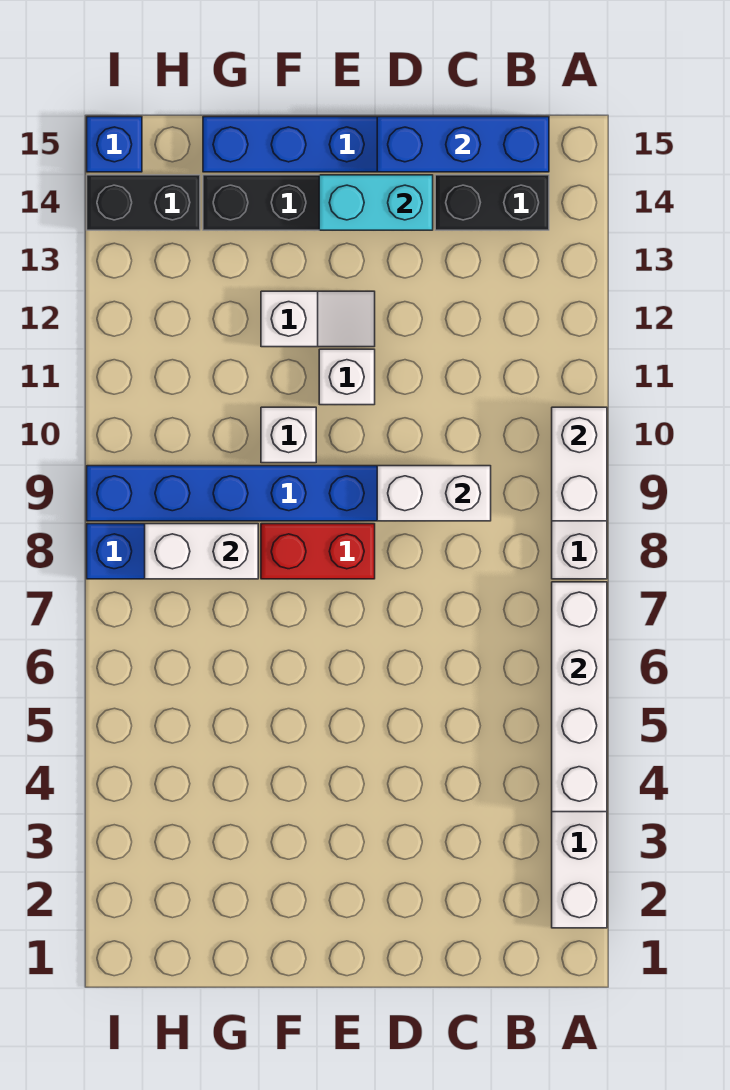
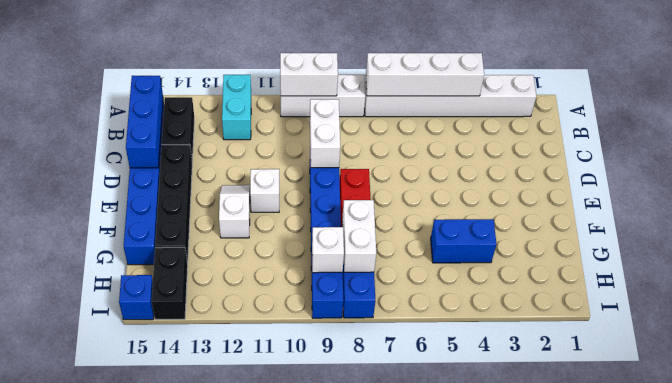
cyan brick D14:E14 level 2 -> cyan brick A12:B12 level 1
white brick F10 level 1 -> white brick H9 level 2
none -> blue brick G4:G5 level 1

